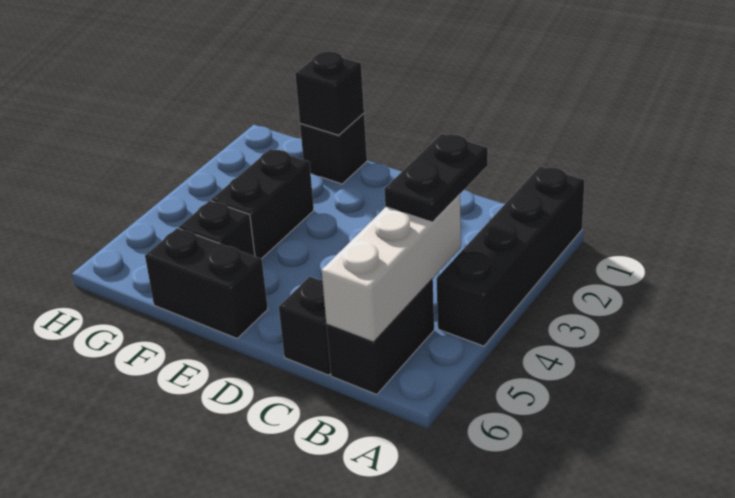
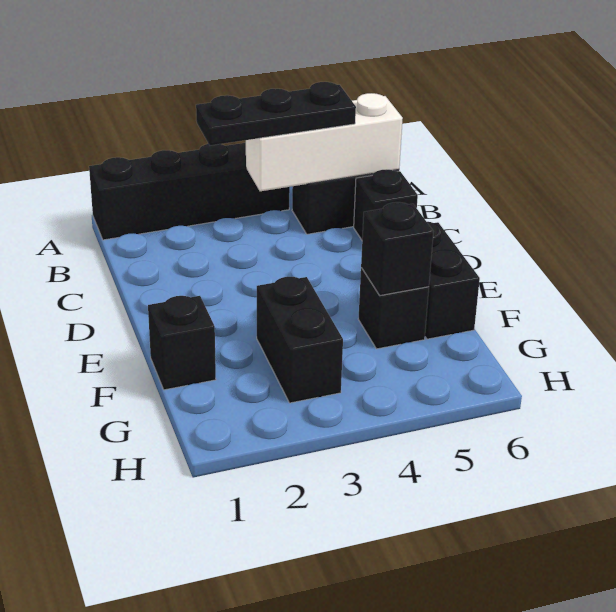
black plate B3:B4 level 3 -> black plate B3:B5 level 3
black brick F1 level 2 -> black brick F5 level 2
black brick F3:F4 level 1 -> black brick F3:G3 level 1

